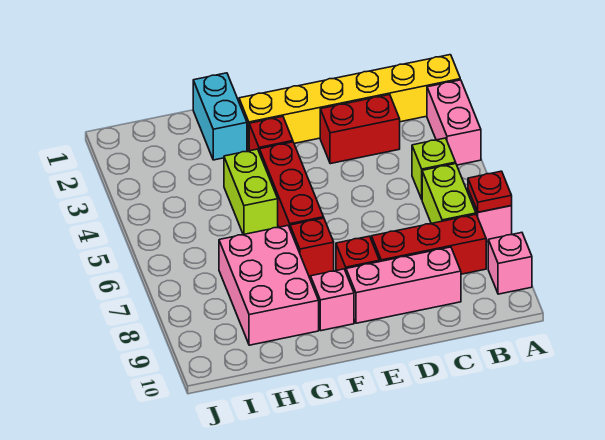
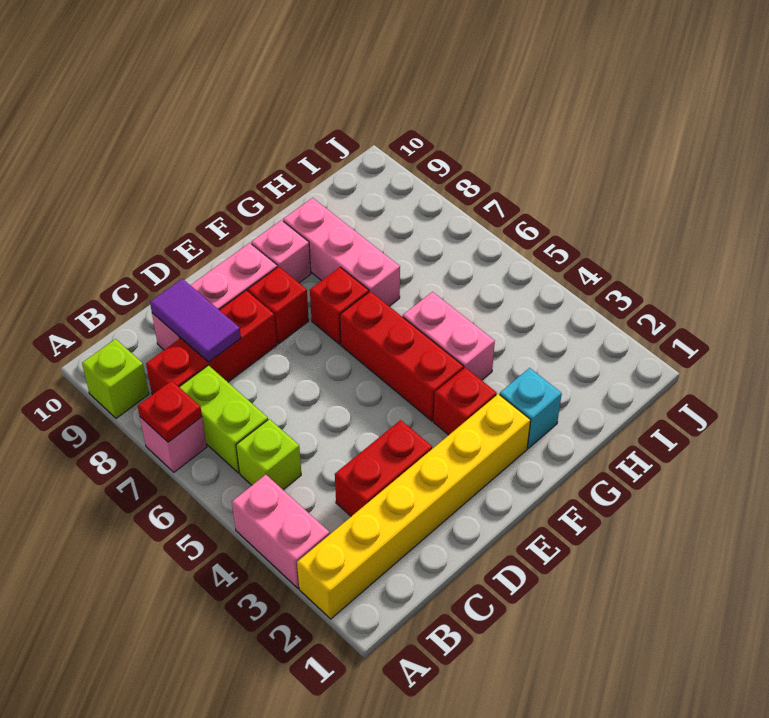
pink brick A9 level 1 -> lime brick A9 level 1
none -> purple tile C8:C9 level 2
cyan brick G1:G2 level 1 -> cyan brick G2 level 1
lime brick G4:G5 level 1 -> pink brick G4:G5 level 1
pink brick G7:H9 level 1 -> pink brick G7:G9 level 1

